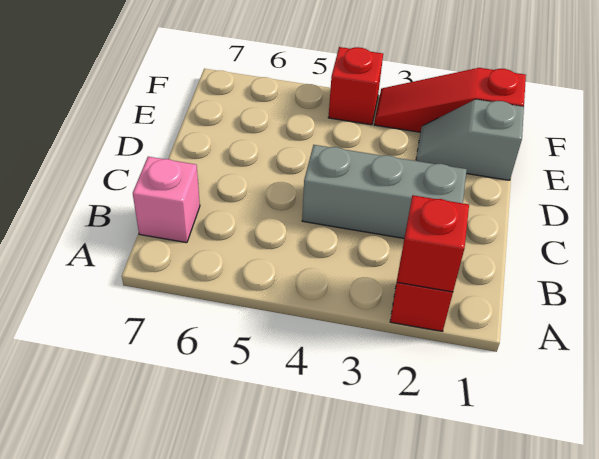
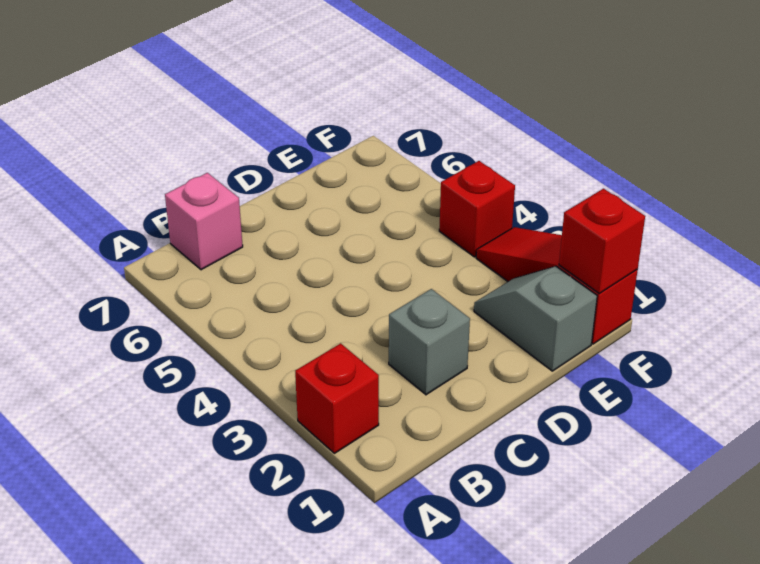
red brick A2 level 2 -> red brick F1 level 2
grey brick C2:C4 level 1 -> grey brick C2 level 1

